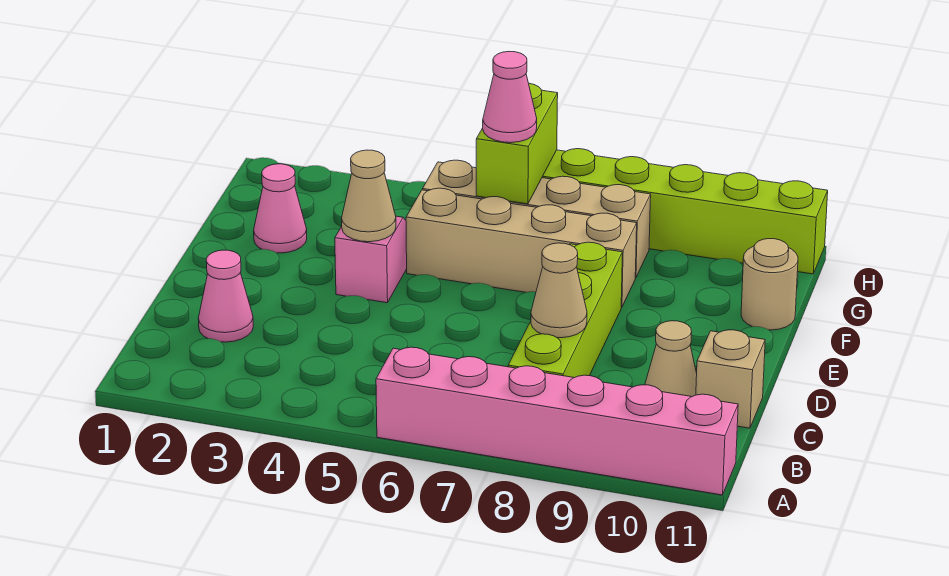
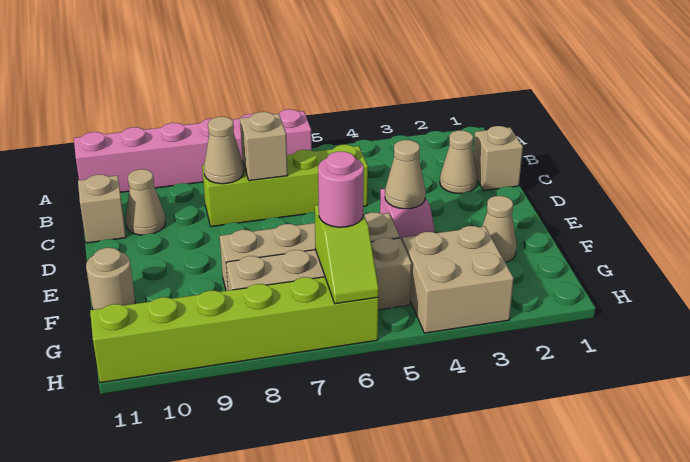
lime brick B8:E8 level 1 -> lime brick C5:C8 level 1
none -> tan brick C1 level 1
pink cone C2 level 1 -> tan cone C2 level 1
none -> tan brick C7 level 2
pink cone F2 level 1 -> tan cone F2 level 1
none -> tan brick G3:H4 level 1
lime brick G6:H6 level 2 -> lime slope G6:H6 level 2 top G
pink cone G6 level 3 -> pink round brick G6 level 3

